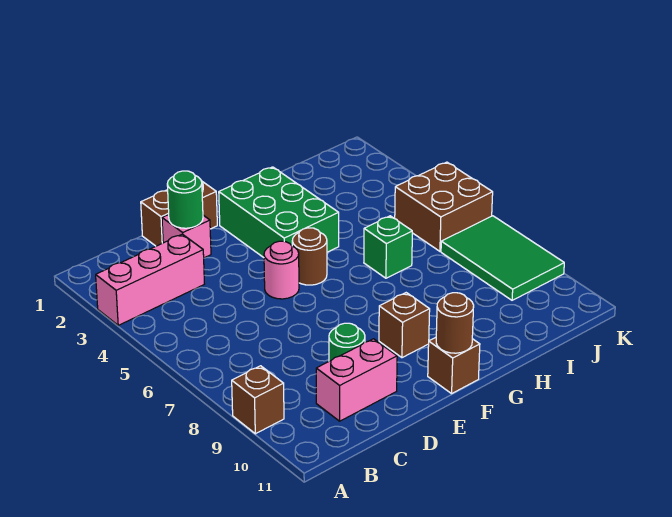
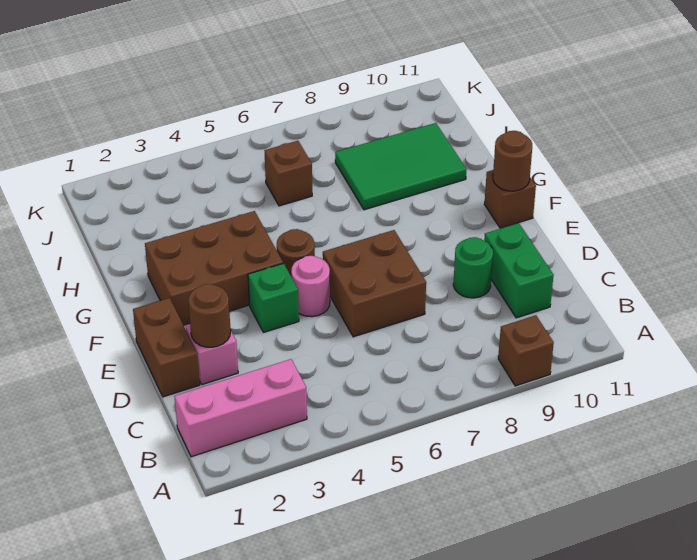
pink brick A3:C3 level 1 -> pink brick B1:B3 level 1
pink brick C10:D10 level 1 -> green brick C10:D10 level 1
green round brick D2 level 2 -> brown round brick D2 level 2
green brick F2:G4 level 1 -> brown brick F2:G4 level 1
brown brick F9 level 1 -> brown brick I6 level 1
green brick H6 level 1 -> green brick E4 level 1
brown brick J5:K6 level 1 -> brown brick D6:E7 level 1
green tile J7:K9 level 1 -> green tile H8:I10 level 1

